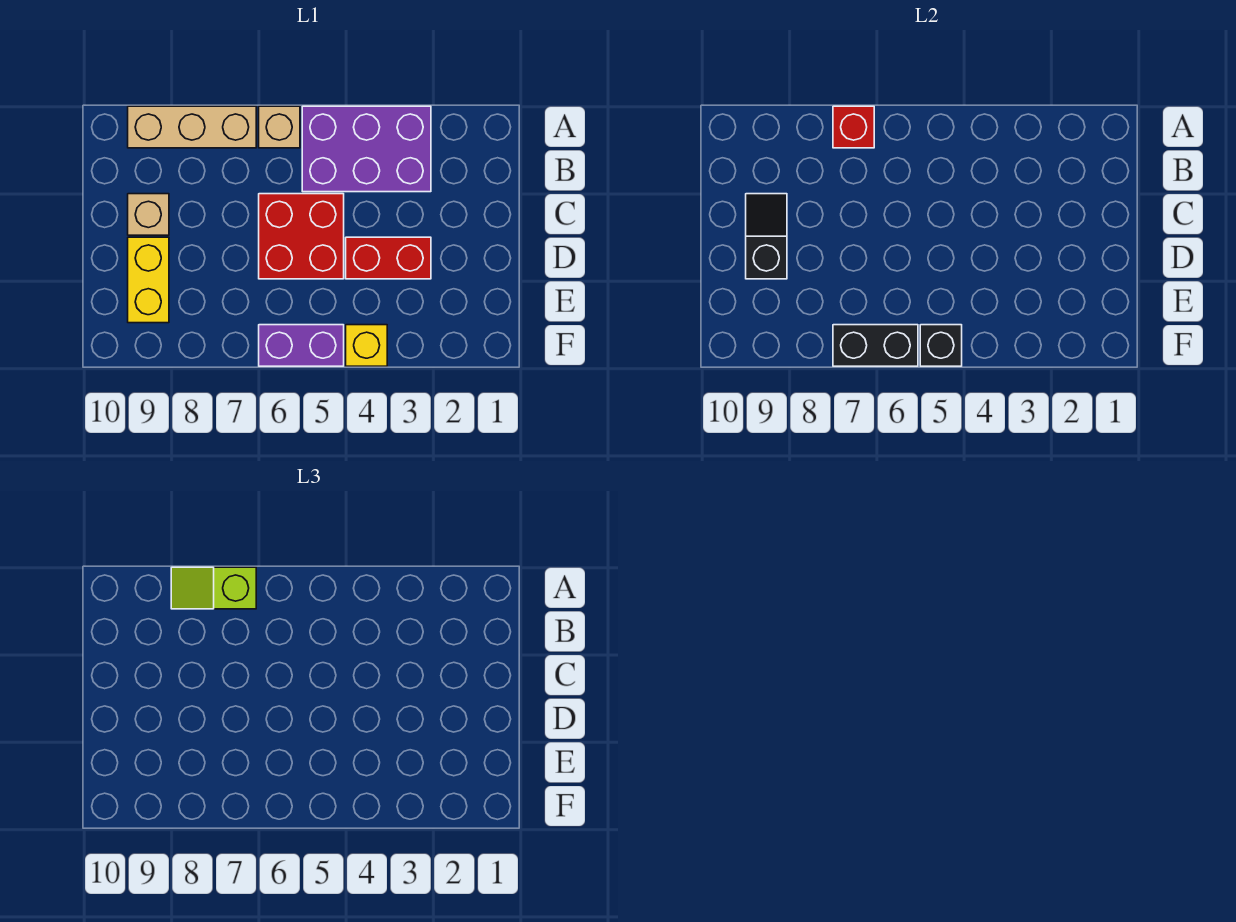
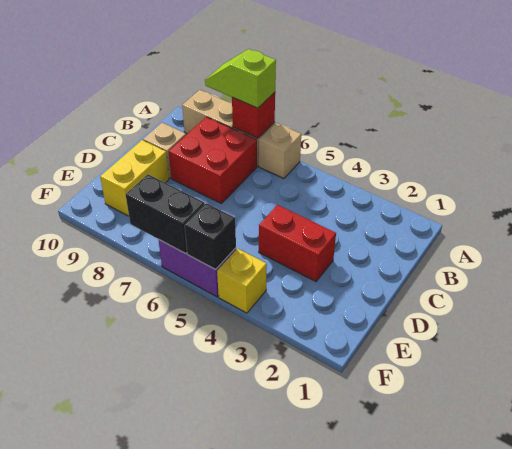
purple brick A3:B5 level 1 -> none
red brick C5:D6 level 1 -> red brick B7:C8 level 1
black slope C9:D9 level 2 top D -> none

